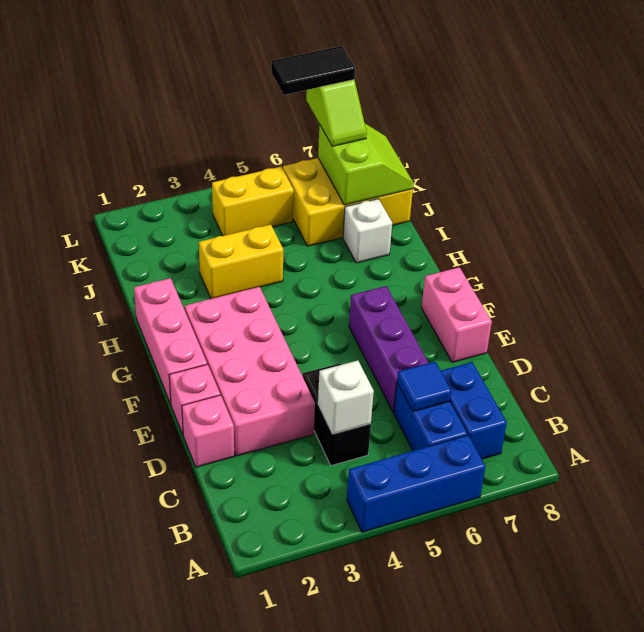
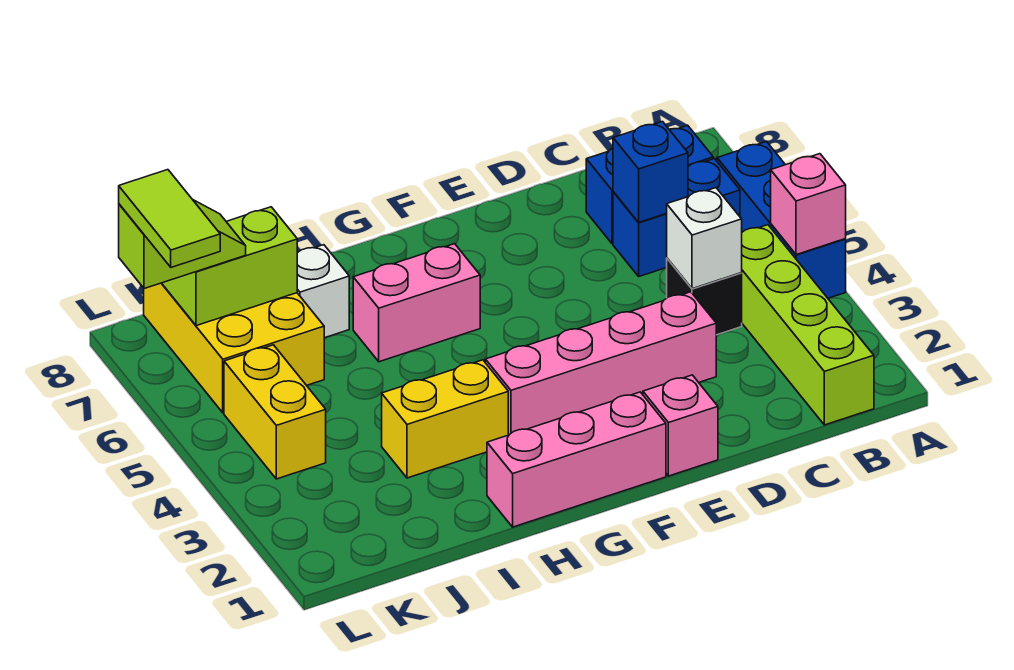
none -> lime brick B1:B4 level 1
black brick C4:D4 level 1 -> black brick C4 level 1
blue tile C6 level 2 -> blue brick C6 level 2
pink brick D1 level 1 -> pink brick A4 level 2
pink brick D2:G3 level 1 -> pink brick D3:G3 level 1
purple brick D6:F6 level 1 -> none
pink brick E8:F8 level 1 -> pink brick G6:H6 level 1
yellow brick I3:I4 level 1 -> yellow brick H3:I3 level 1
black tile L6:L7 level 4 -> lime tile L6:L7 level 4

